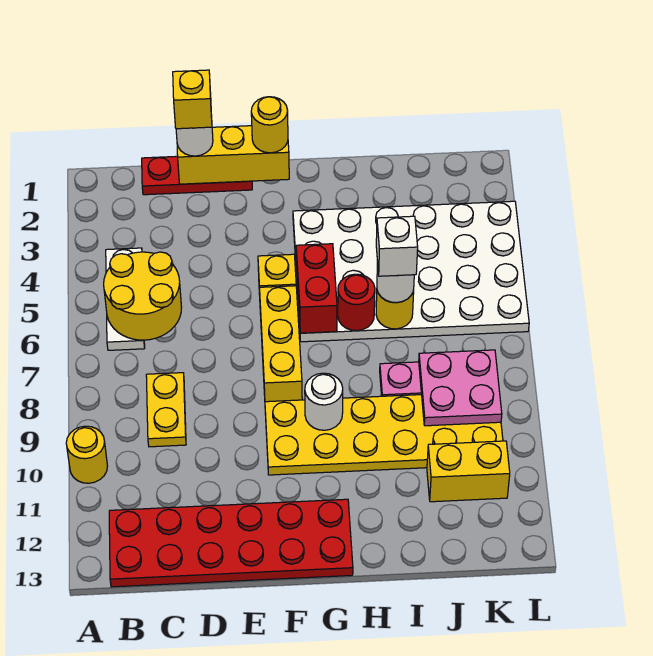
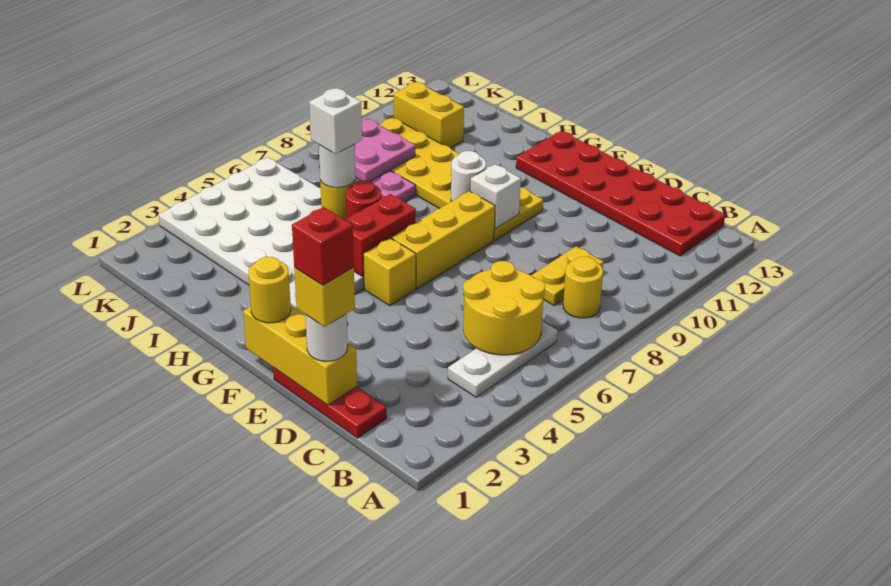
yellow round brick A10 level 1 -> yellow round brick B8 level 1
none -> red brick D1 level 5
none -> white brick F9 level 2

